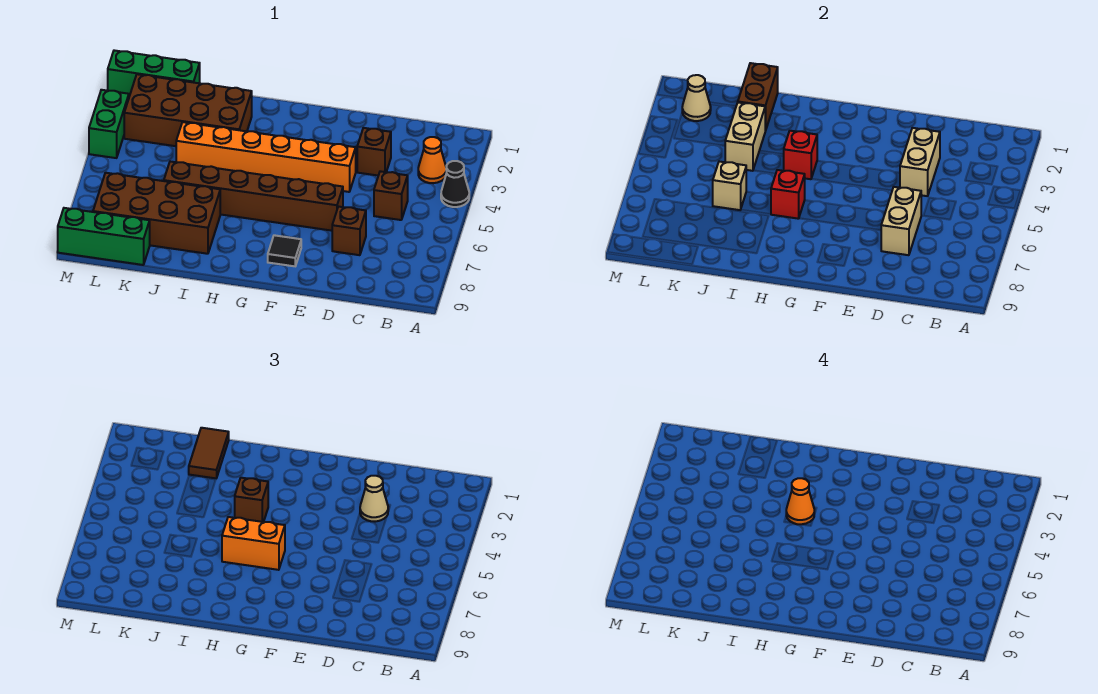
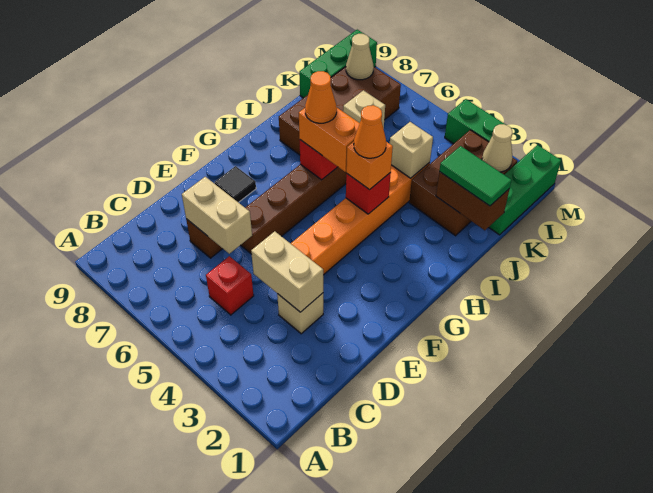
black cone A4 level 1 -> none
orange cone B3 level 1 -> orange cone H6 level 4
brown brick C5 level 1 -> red brick C5 level 1
brown brick D3 level 1 -> tan brick D3 level 1
tan cone D3 level 3 -> tan cone L8 level 2
orange brick G6:H6 level 3 -> orange brick H5:H6 level 3
brown brick H4 level 3 -> orange brick H4 level 3
brown brick I2:L3 level 1 -> brown brick J2:L3 level 1
brown tile J1:J2 level 3 -> green tile J1:J2 level 3
tan brick J3:J4 level 2 -> tan brick J4 level 2

